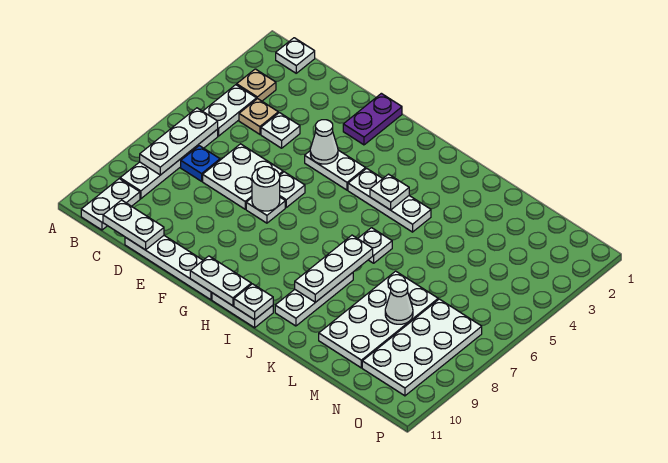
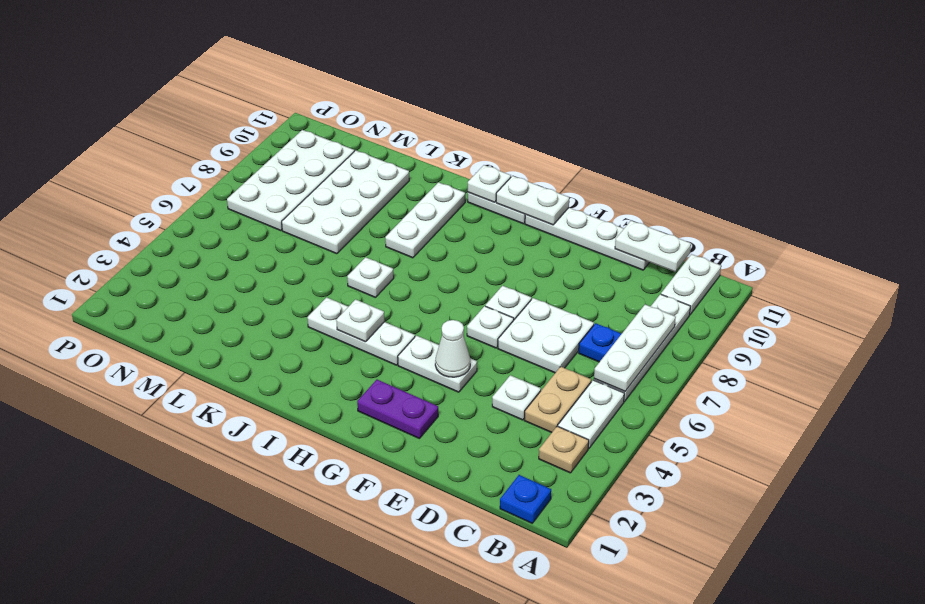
white plate B1 level 1 -> blue plate B1 level 1
tan plate C4 level 1 -> tan plate C4:C5 level 1
purple plate F1:F2 level 1 -> purple plate F2:G2 level 1
white round brick F7 level 2 -> none
white plate J7:J9 level 2 -> none
white cone M8 level 2 -> none

